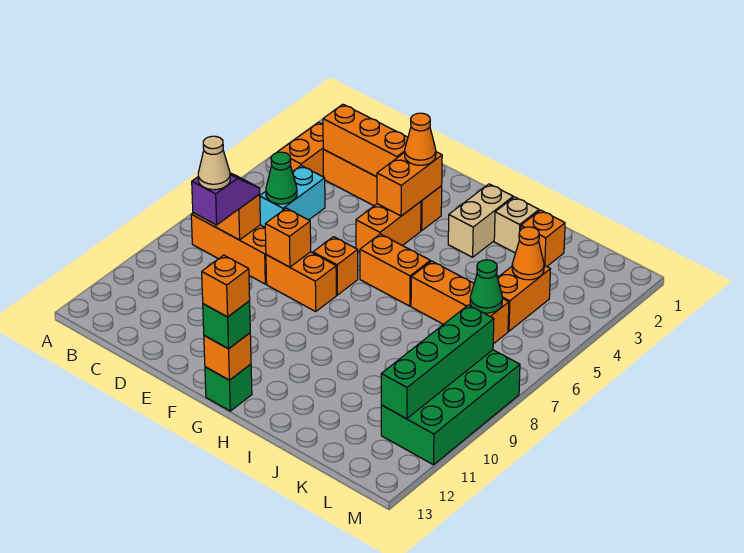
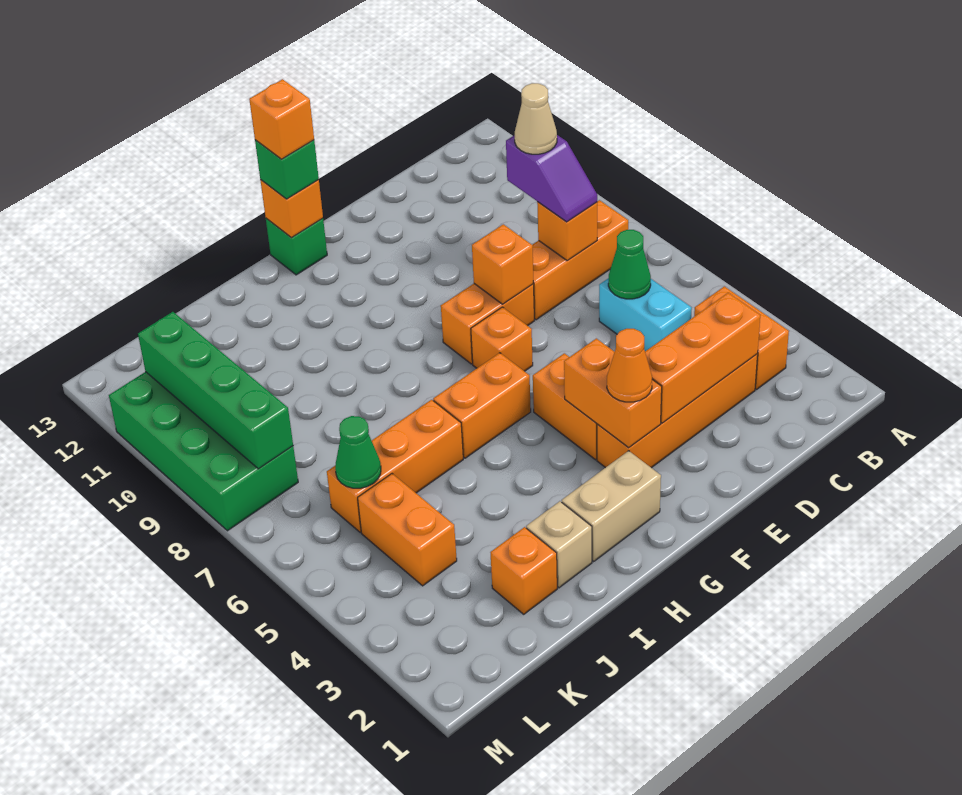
tan brick H2:H3 level 1 -> tan brick G2:H2 level 1
orange cone K4 level 2 -> none

